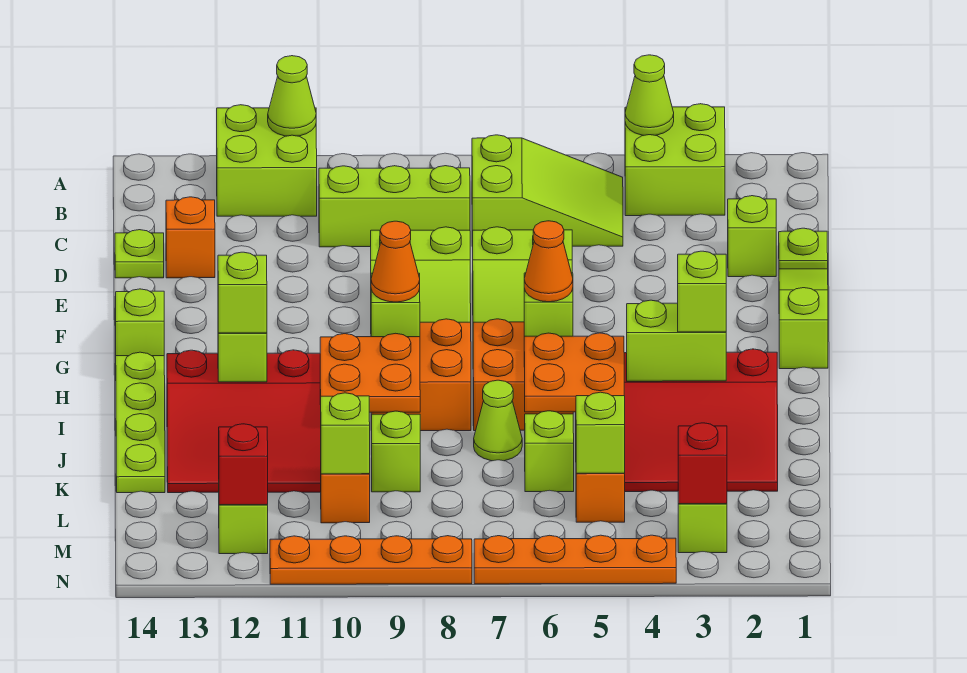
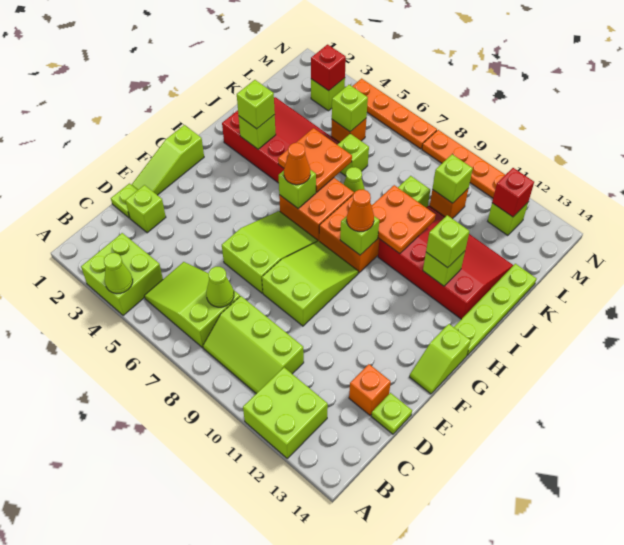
lime cone A11 level 2 -> lime cone C7 level 2
lime brick I3:I4 level 2 -> lime brick I3 level 2

